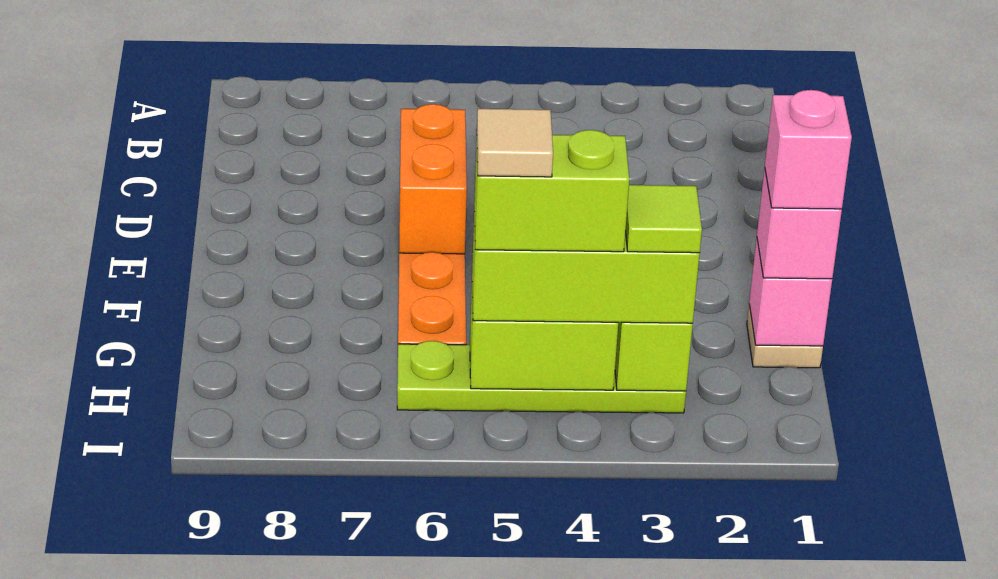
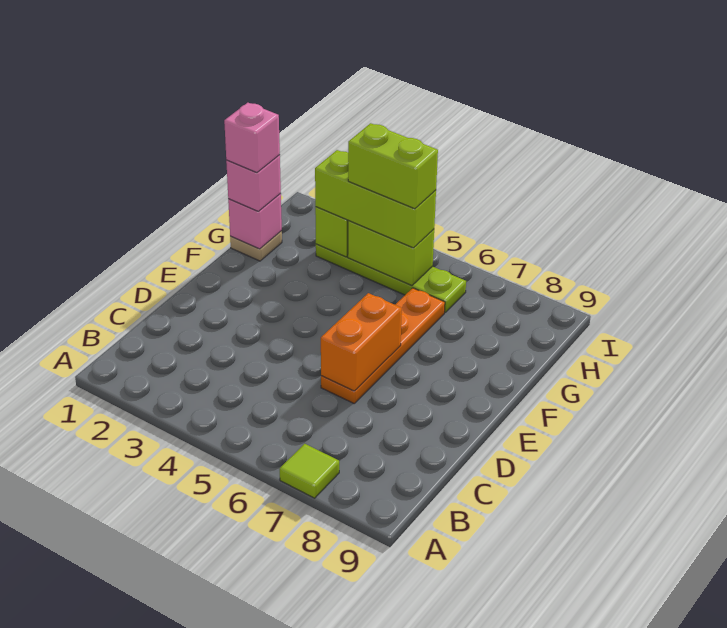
lime tile H3 level 4 -> lime tile A7 level 1
tan tile H5 level 5 -> none

